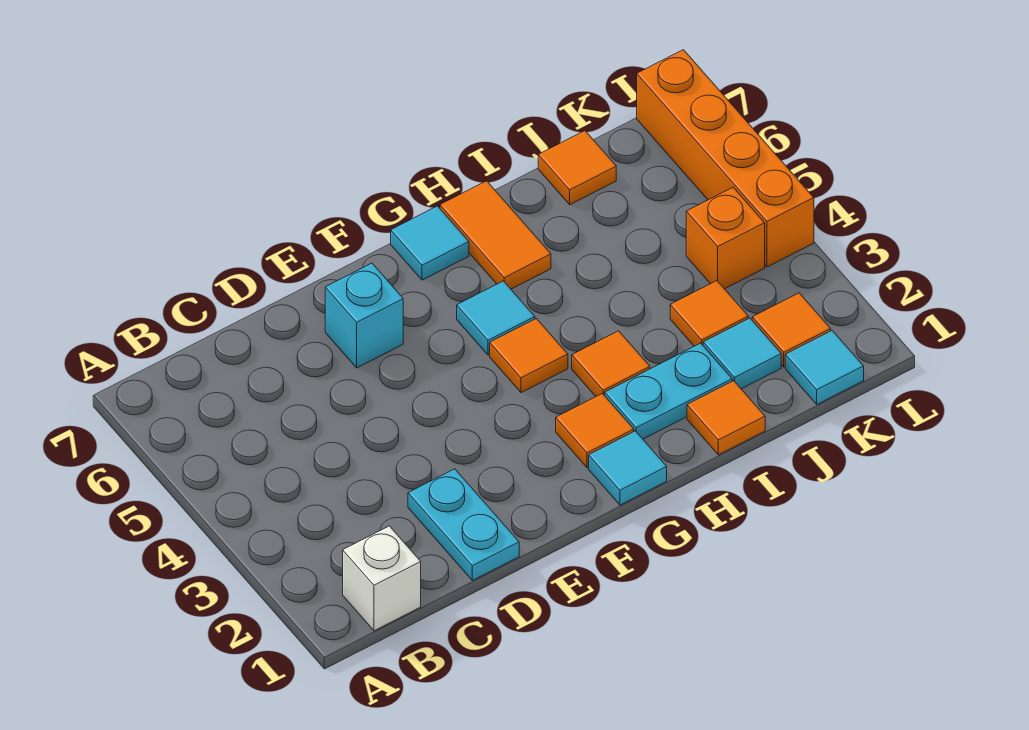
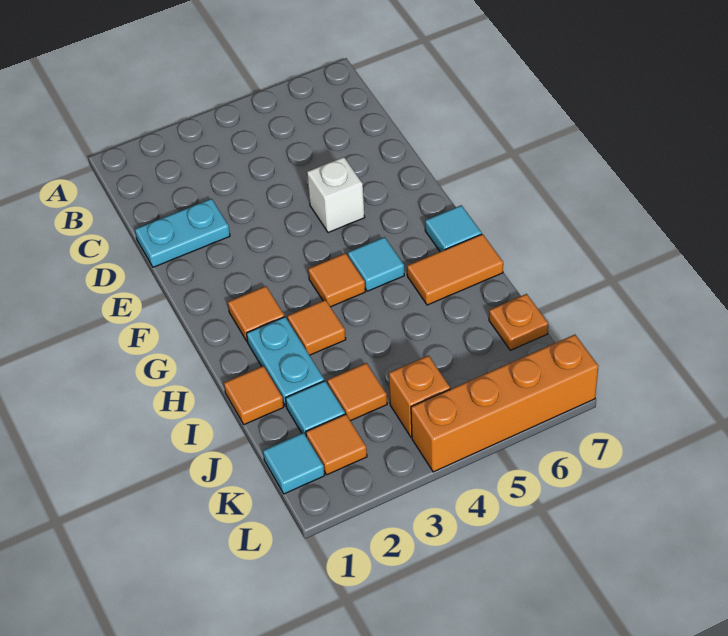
white brick B1 level 1 -> white brick E5 level 1
cyan brick E6 level 1 -> none
cyan tile G1 level 1 -> none
orange tile J7 level 1 -> orange plate J7 level 1

